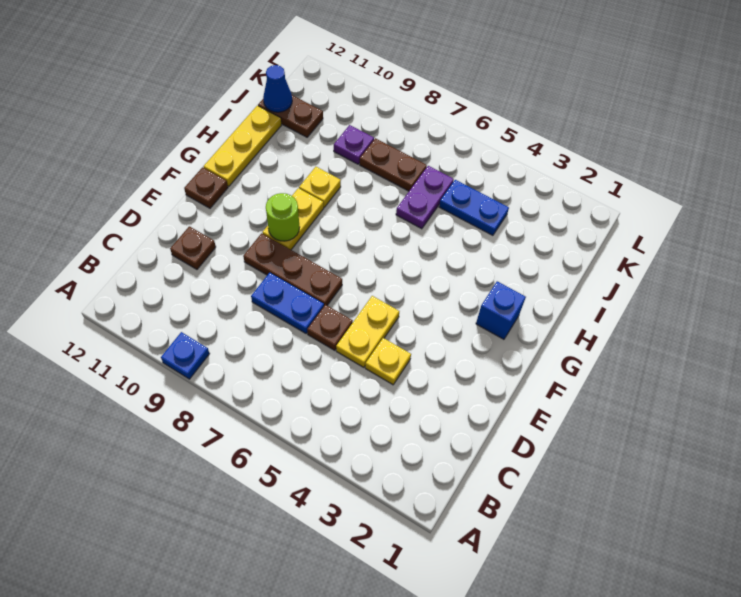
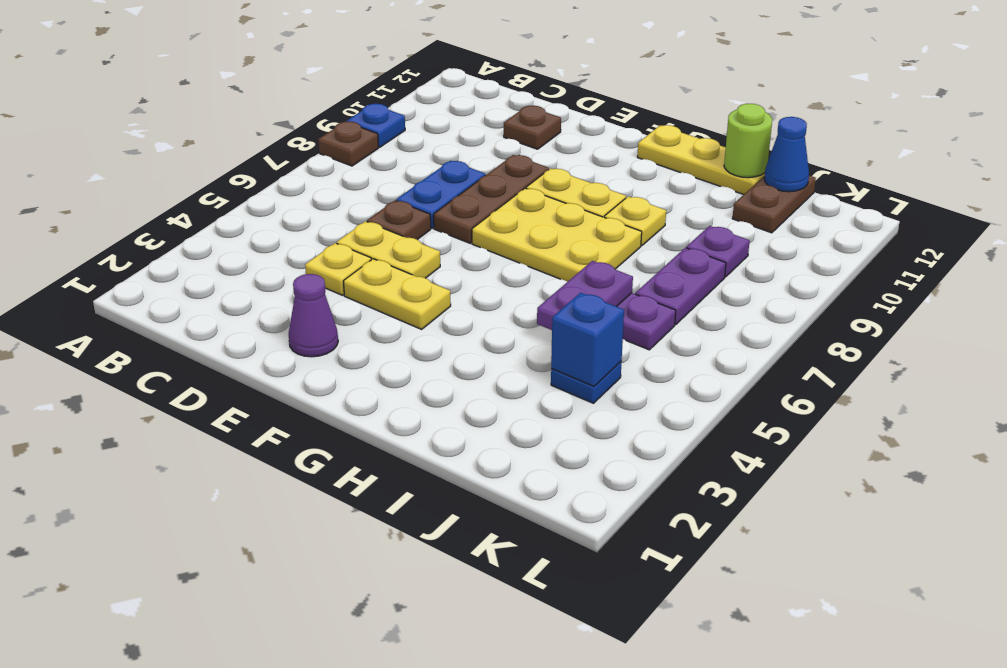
none -> purple cone E2 level 1
none -> yellow plate E4:F4 level 1
none -> yellow plate F7:H8 level 1
lime round brick F9 level 2 -> lime round brick I12 level 2
brown plate F12 level 1 -> brown plate A8 level 1
blue brick G2 level 1 -> blue brick J4 level 2
none -> purple plate I5:I6 level 2
blue plate J4:J5 level 1 -> blue plate J4 level 1
brown plate J7:J8 level 1 -> purple plate J7:J8 level 1

